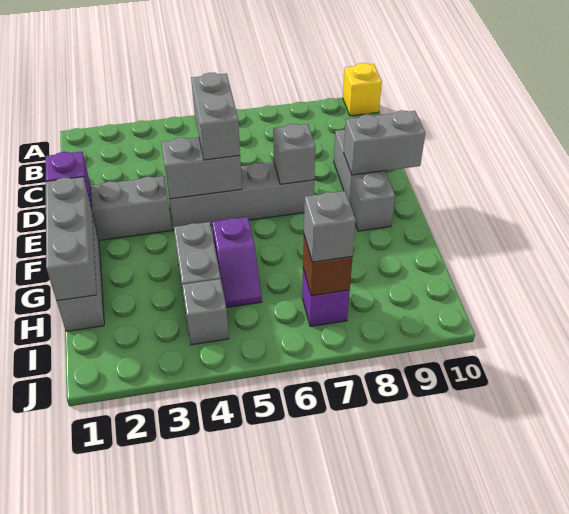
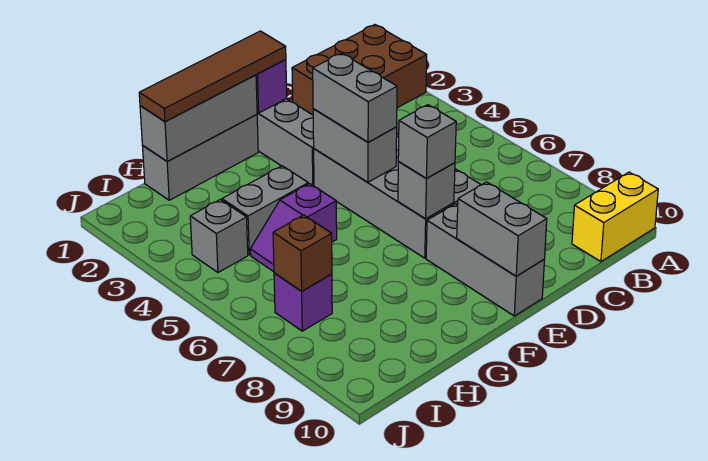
none -> brown brick A1:C2 level 1
yellow brick A10 level 1 -> yellow brick A10:B10 level 1
grey brick D5:E5 level 3 -> grey brick E4:E5 level 3
grey brick D9:F9 level 1 -> grey brick E8:E10 level 1
none -> brown tile E1:H1 level 3
grey brick E4:E7 level 1 -> grey brick D4:E7 level 1
grey brick I7 level 3 -> grey brick E7 level 3

